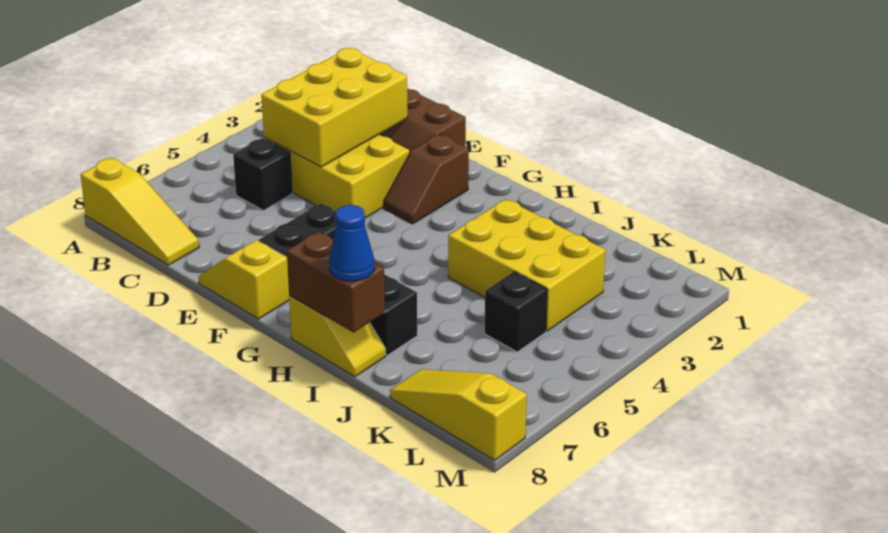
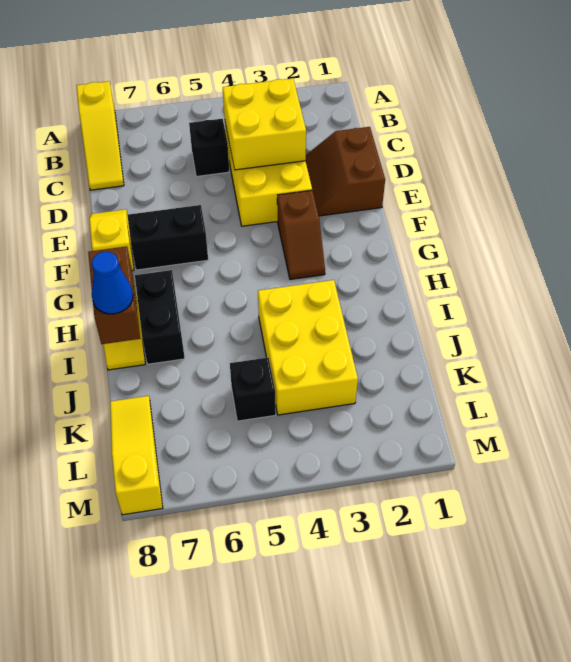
yellow brick C2:D4 level 2 -> yellow brick C3:D4 level 2
brown slope F2:F3 level 1 top 2 -> brown slope F3:G3 level 1 top F

